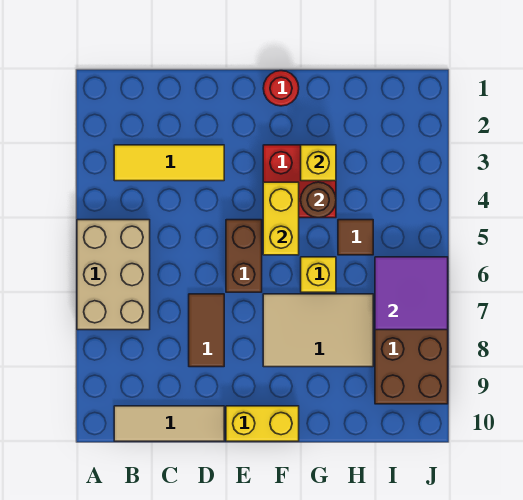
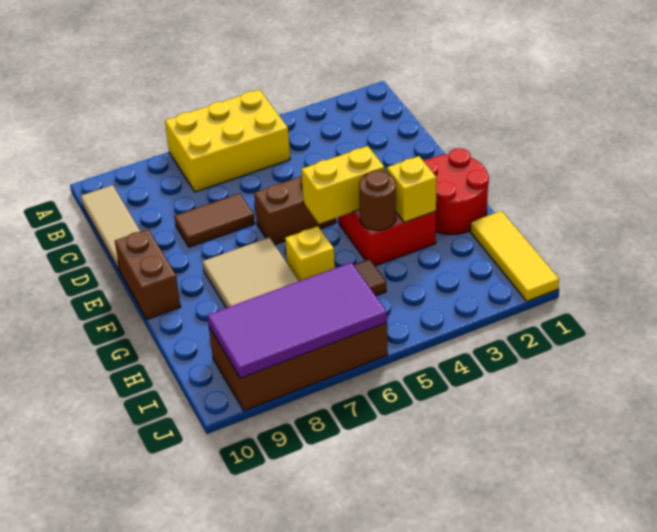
tan brick A5:B7 level 1 -> yellow brick A5:B7 level 1
yellow tile B3:D3 level 1 -> yellow tile H1:J1 level 1
yellow brick E10:F10 level 1 -> brown brick E10:F10 level 1
red round brick F1 level 1 -> red round brick F1:G2 level 1
purple tile I6:J7 level 2 -> purple tile I6:J9 level 2

